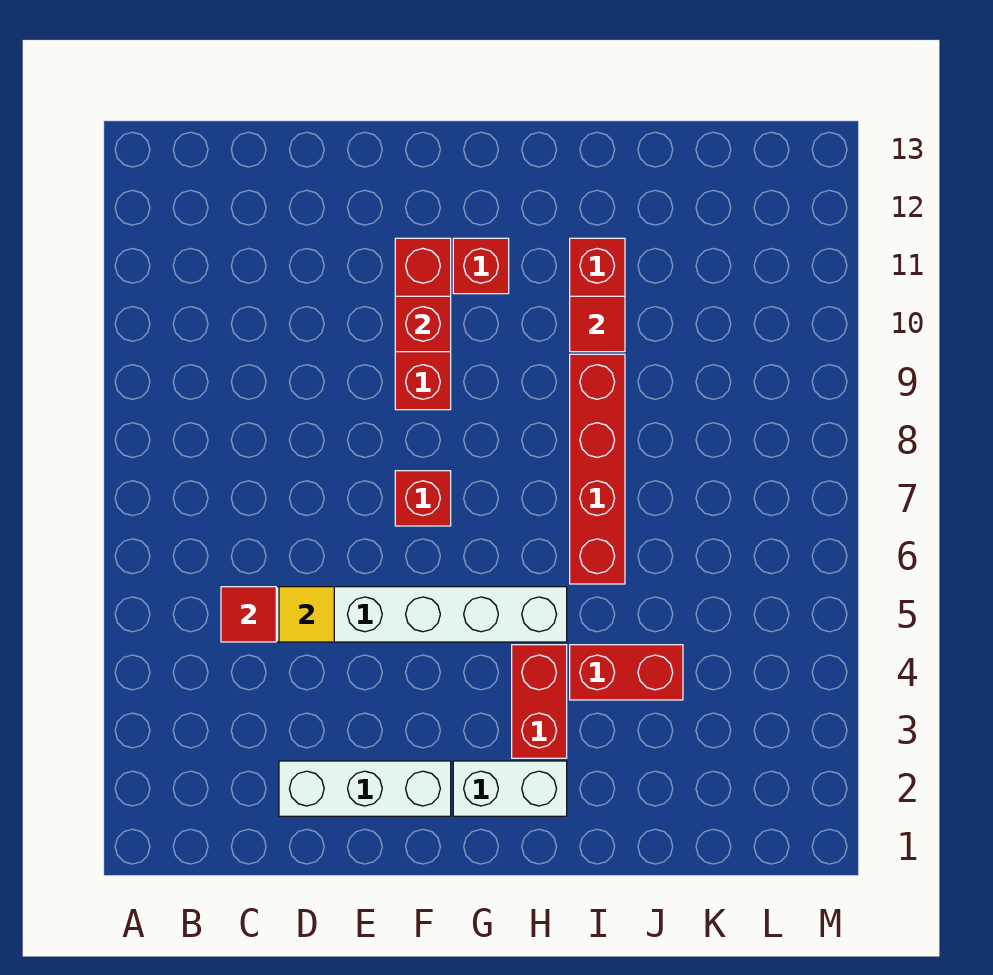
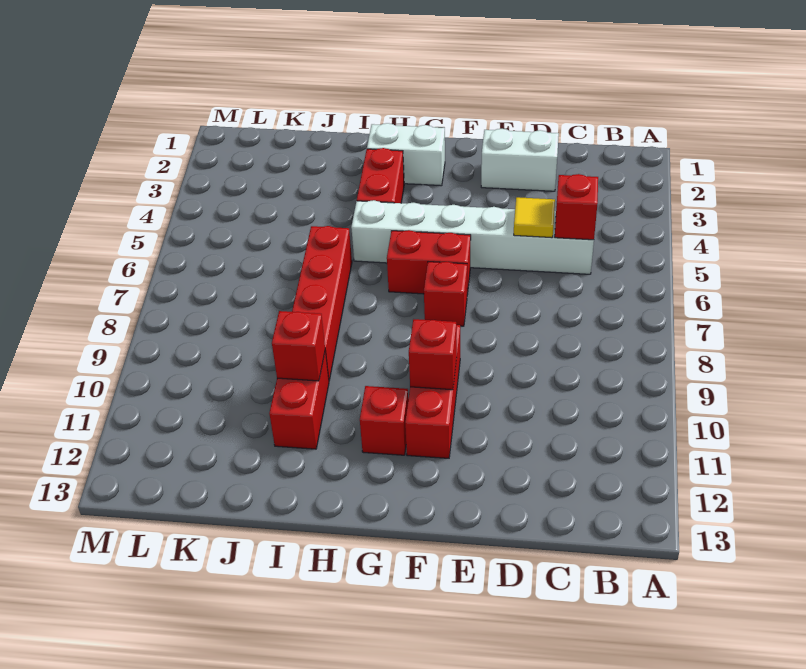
red tile C5 level 2 -> red brick C5 level 2
white brick D2:F2 level 1 -> white brick D2:E2 level 1
red brick I4:J4 level 1 -> red brick F6:G6 level 1
red tile I10 level 2 -> red brick I10 level 2

